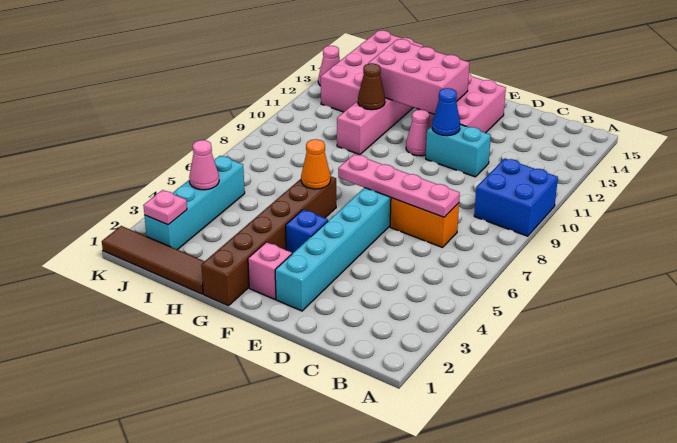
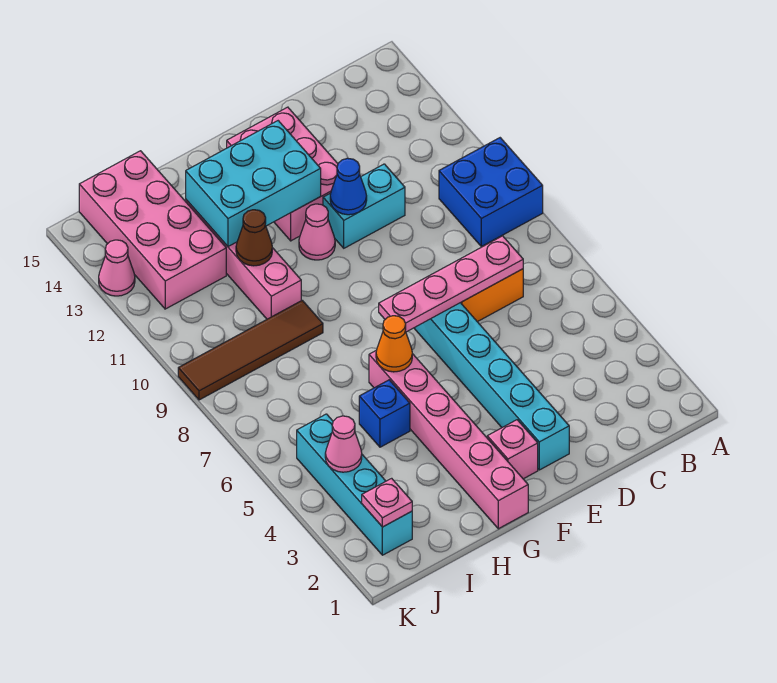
blue brick F4 level 1 -> blue brick H5 level 1
pink brick F12:H13 level 2 -> cyan brick F12:H13 level 2
brown brick G1:G6 level 1 -> pink brick G1:G6 level 1
brown tile H1:K1 level 1 -> brown tile H9:K9 level 1

